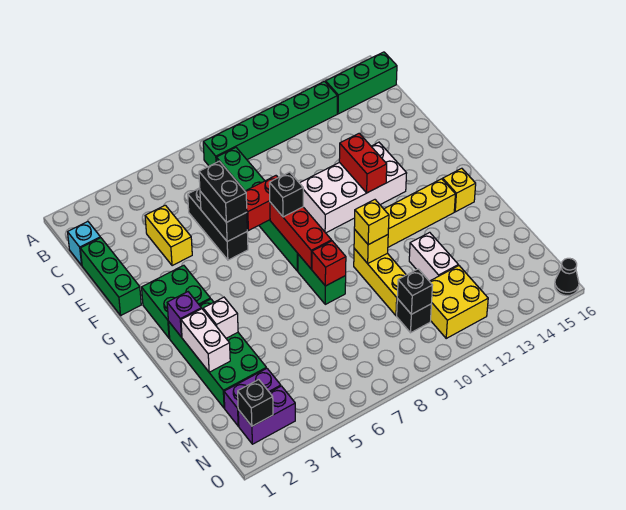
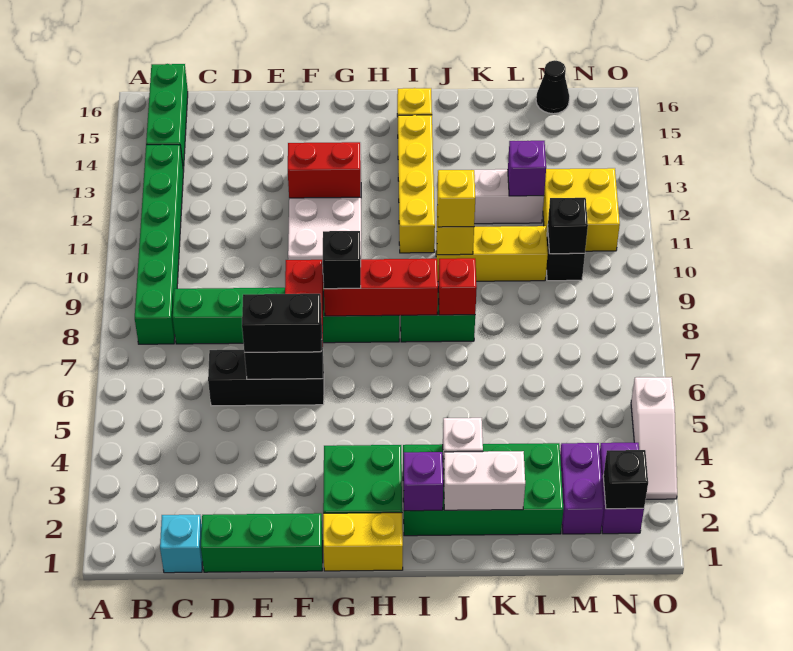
yellow brick D4:E4 level 1 -> yellow brick G1:H1 level 1
none -> purple brick L12 level 2
none -> white slope O3:O5 level 1 top 5
black cone O16 level 1 -> black cone M16 level 1

